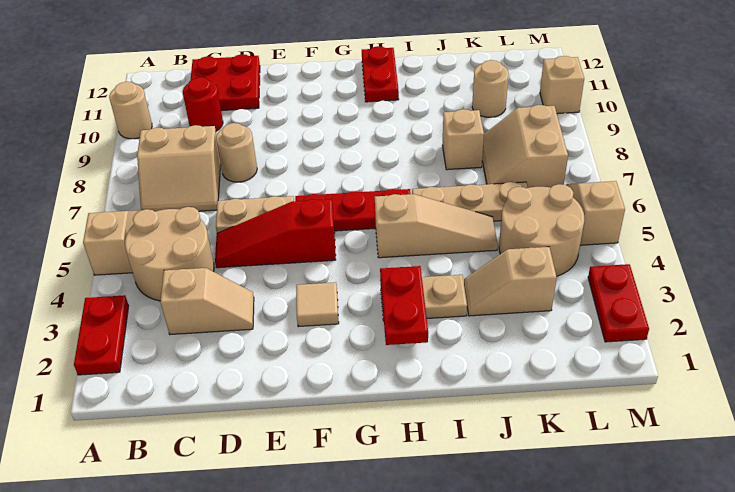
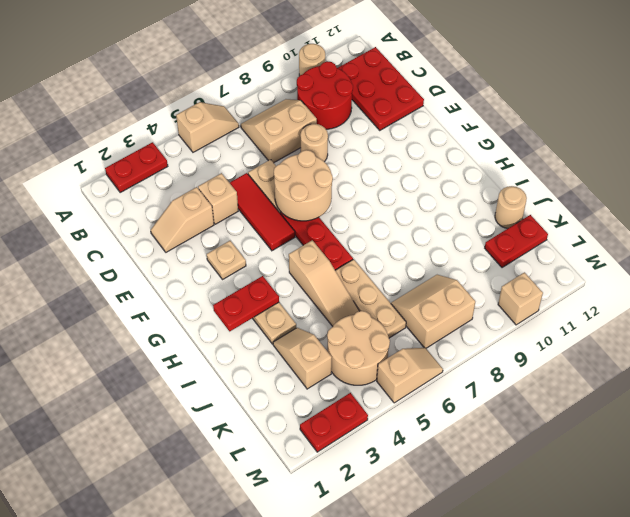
tan round brick B4:C5 level 1 -> tan round brick E6:F7 level 2
tan slope B7:C8 level 1 top 8 -> tan slope B7:C8 level 1 top C
tan slope C3:D3 level 1 top C -> tan slope D2:D3 level 1 top 3
red round brick C10 level 1 -> red round brick B9:C10 level 1
red plate C11:D12 level 1 -> red plate B11:D12 level 1
red slope D5:F5 level 1 top F -> red tile D5:F5 level 1
tan tile F3 level 1 -> tan plate F3 level 1
red plate H11:H12 level 1 -> red plate K11:K12 level 1
tan brick J8 level 1 -> tan brick D4 level 1
tan round brick K10 level 1 -> tan round brick J12 level 1

